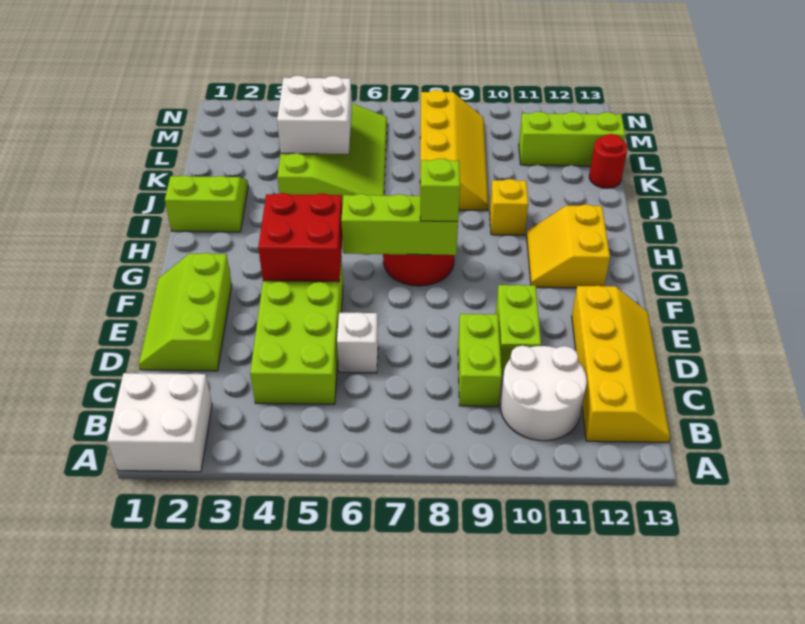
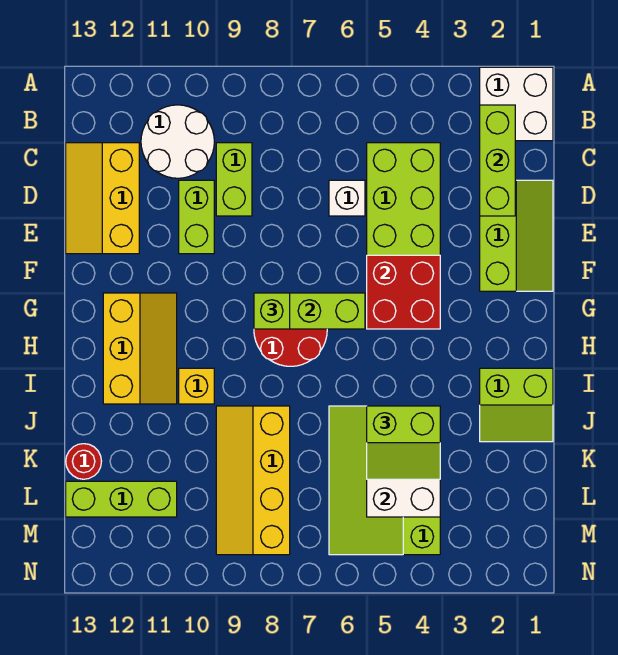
none -> lime brick B2:D2 level 2
yellow slope B12:E13 level 1 top 12 -> yellow slope C12:E13 level 1 top 12
yellow slope G11:H12 level 1 top 12 -> yellow slope G11:I12 level 1 top 12
none -> lime slope J4:K5 level 3 top J

